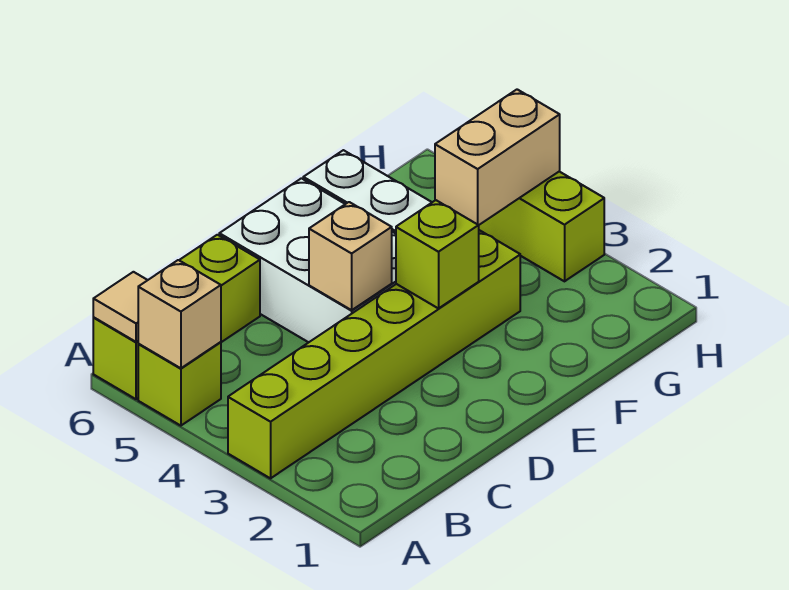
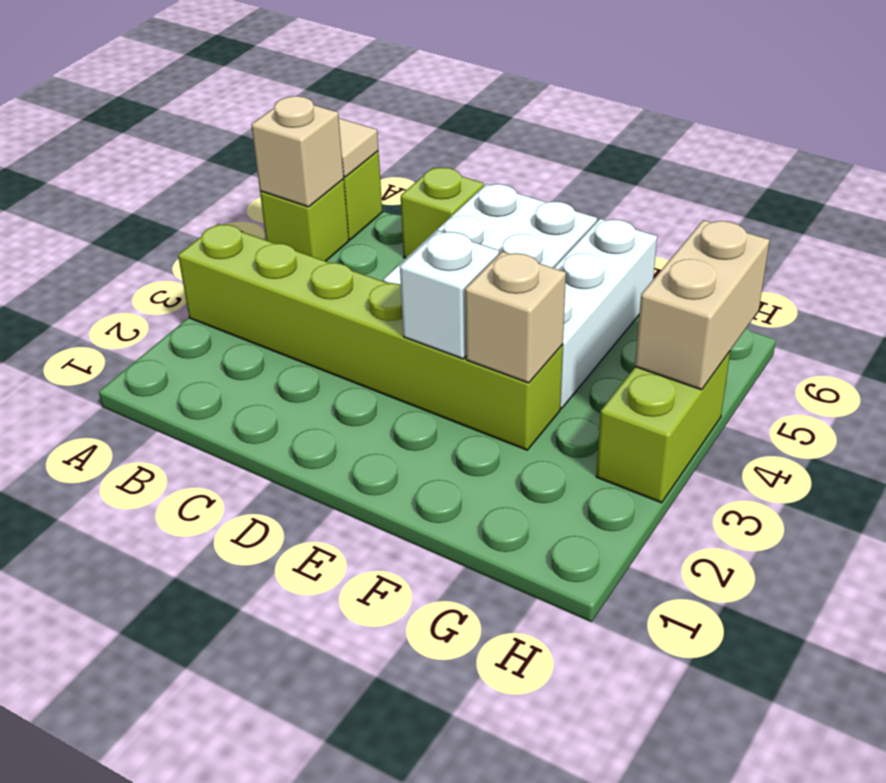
tan brick D4 level 2 -> tan brick F3 level 2
lime brick E3 level 2 -> white brick E3 level 2
tan brick G4:H4 level 2 -> tan brick H4:H5 level 2

